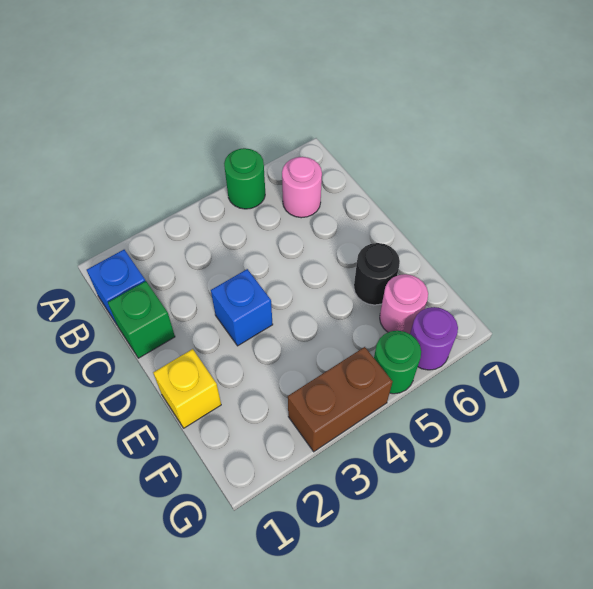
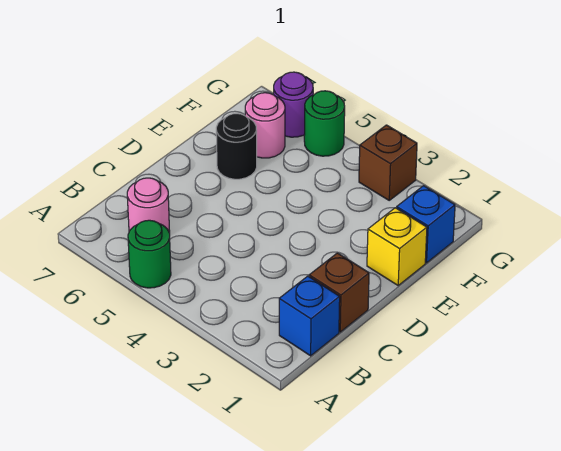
green brick C1 level 1 -> brown brick C1 level 1
blue brick D3 level 1 -> blue brick F1 level 1
brown brick G3:G4 level 1 -> brown brick G3 level 1

